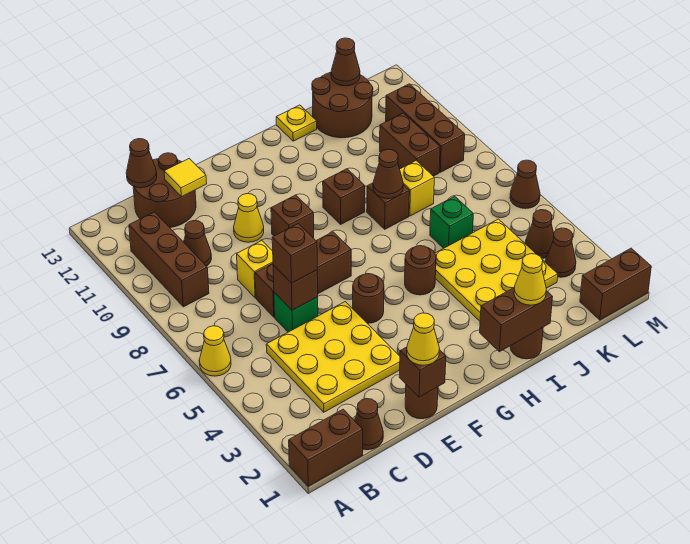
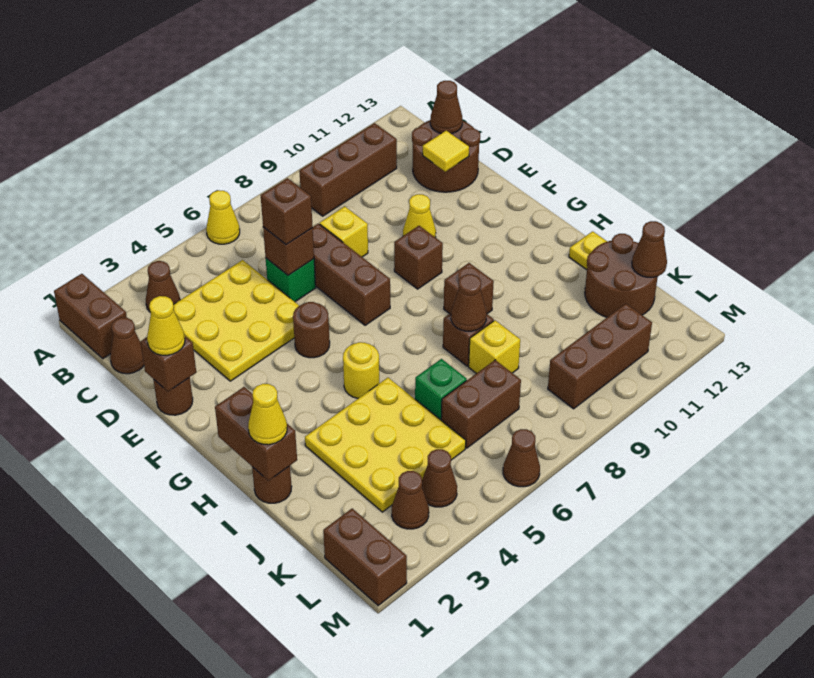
brown cone C10 level 1 -> brown cone B3 level 1
brown round brick H5 level 1 -> yellow round brick H5 level 1
brown brick K9:K10 level 1 -> brown brick K6:K7 level 1

